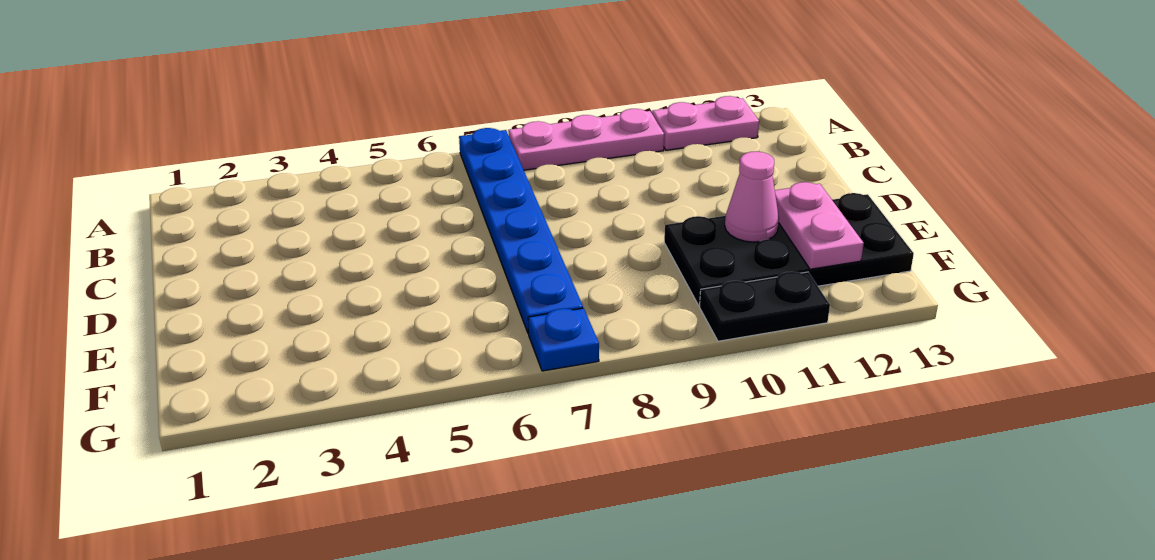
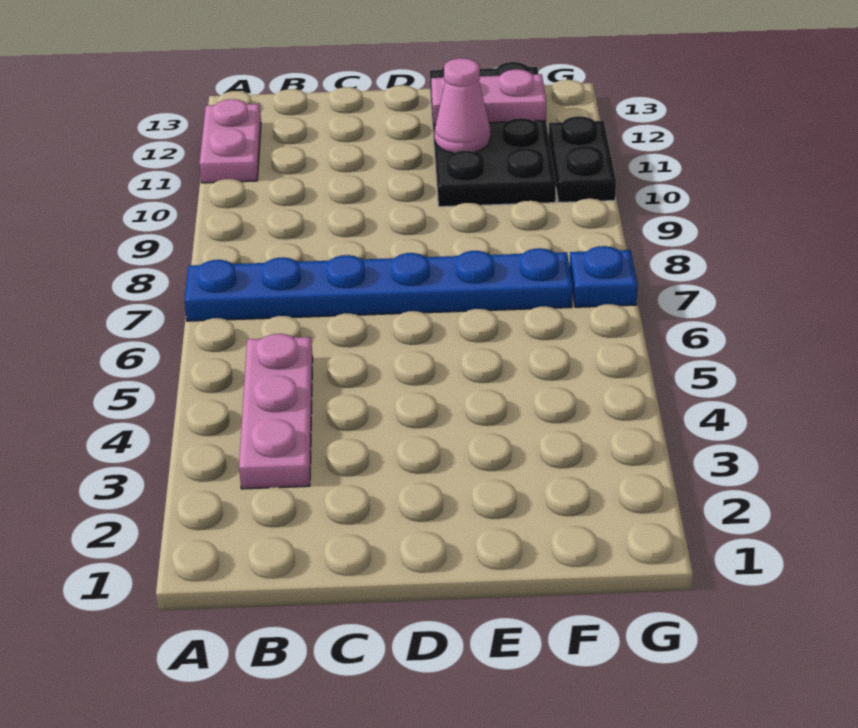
pink plate A8:A10 level 1 -> pink plate B3:B5 level 1

